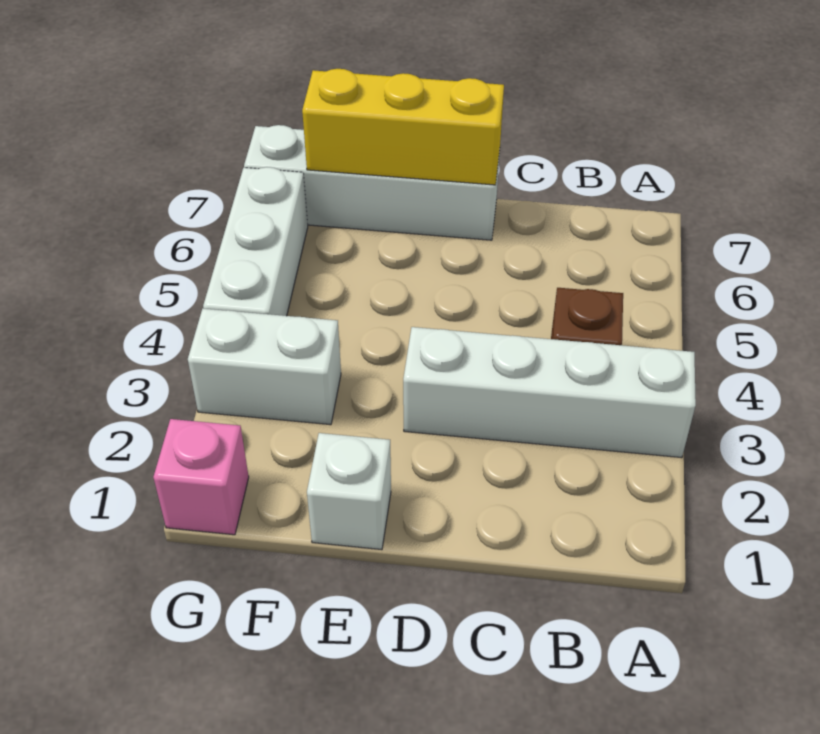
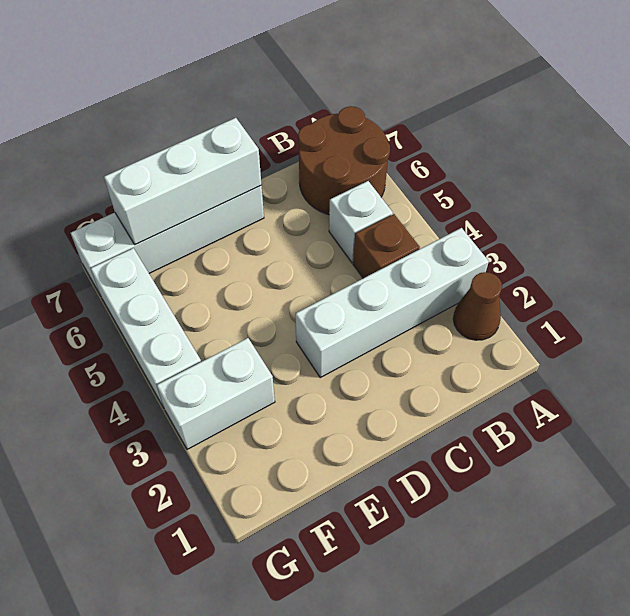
none -> brown cone A2 level 1
none -> brown round brick A6:B7 level 1
yellow brick D7:F7 level 2 -> white brick D7:F7 level 2
white brick E1 level 1 -> white brick B5 level 1
pink brick G1 level 1 -> none

